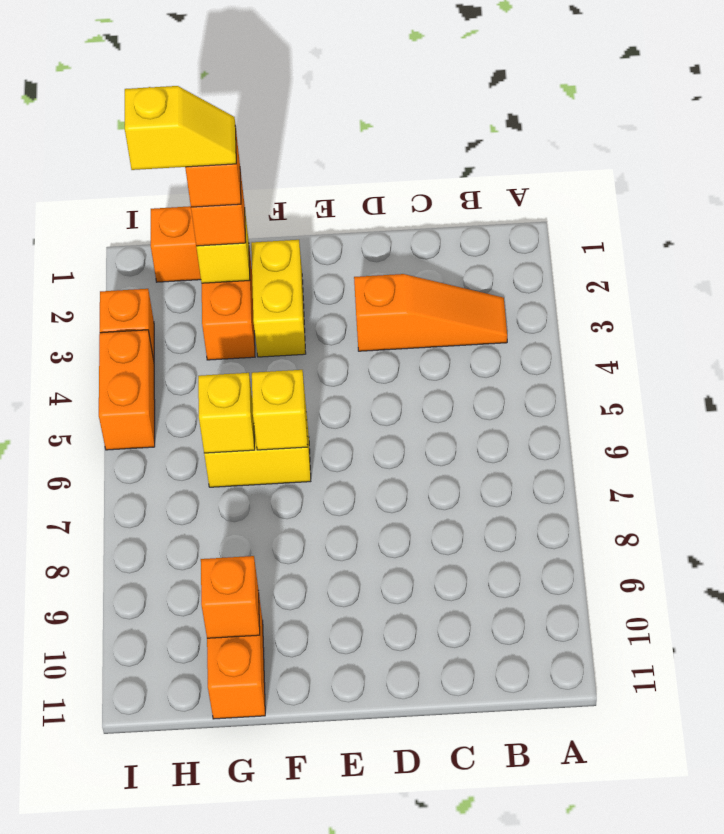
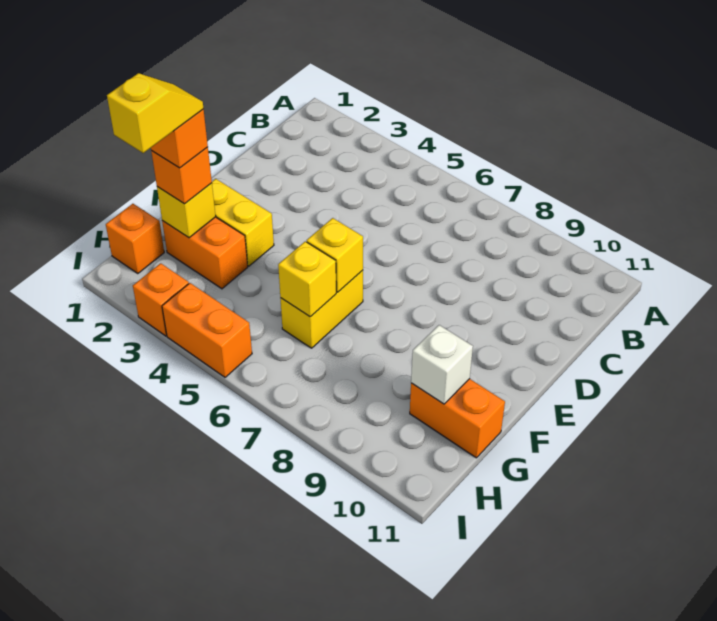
orange slope B3:D3 level 1 top D -> none
orange brick G10 level 2 -> white brick G10 level 2

